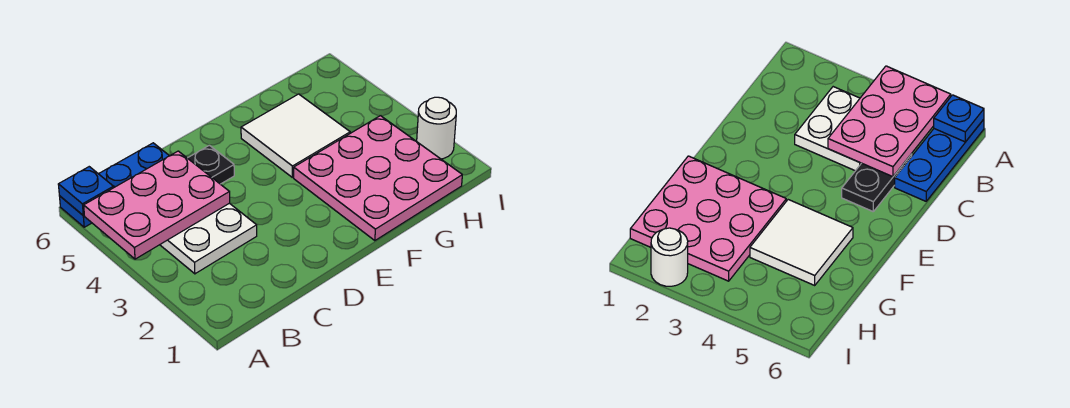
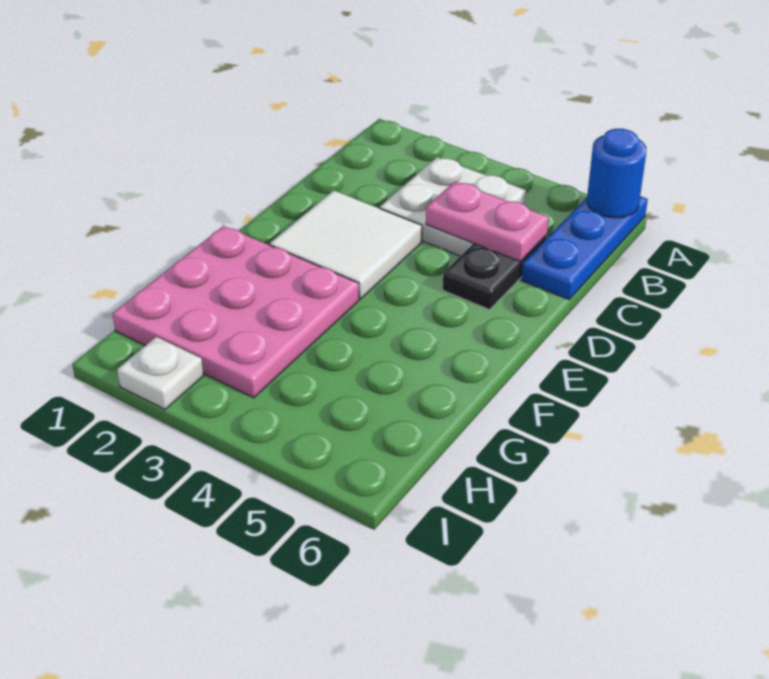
pink plate A4:C5 level 2 -> pink plate C4:C5 level 2
blue plate A6 level 2 -> blue round brick A6 level 2
white tile F4:G5 level 1 -> white tile D2:E3 level 1
white round brick I2 level 1 -> white plate I2 level 1

